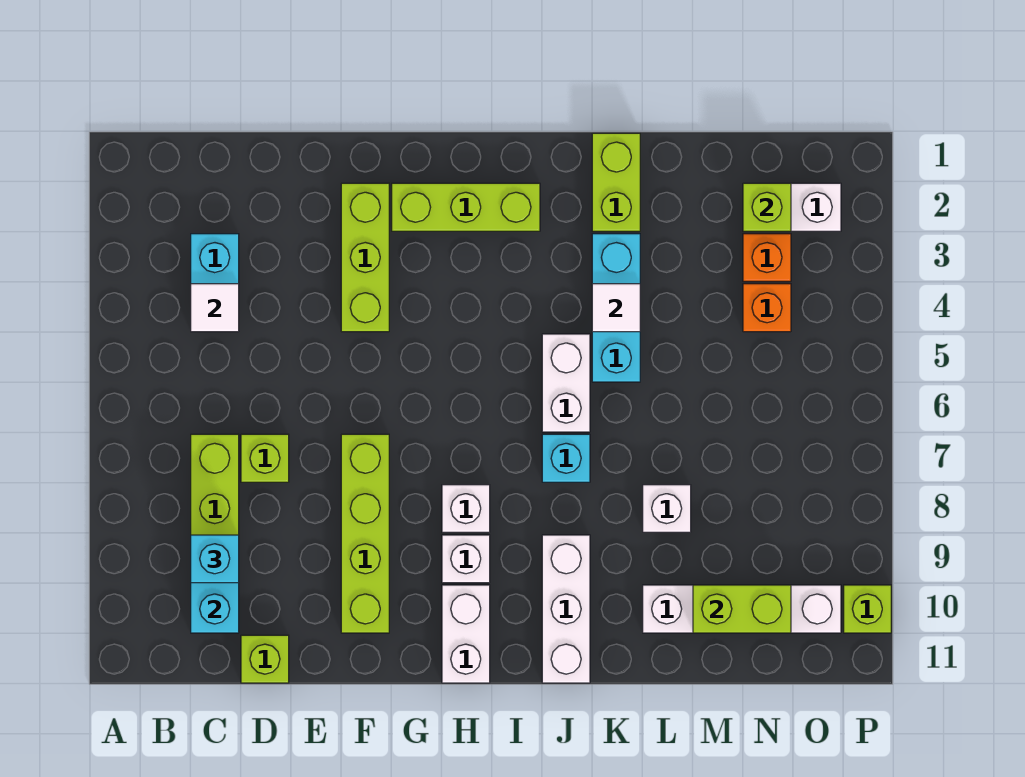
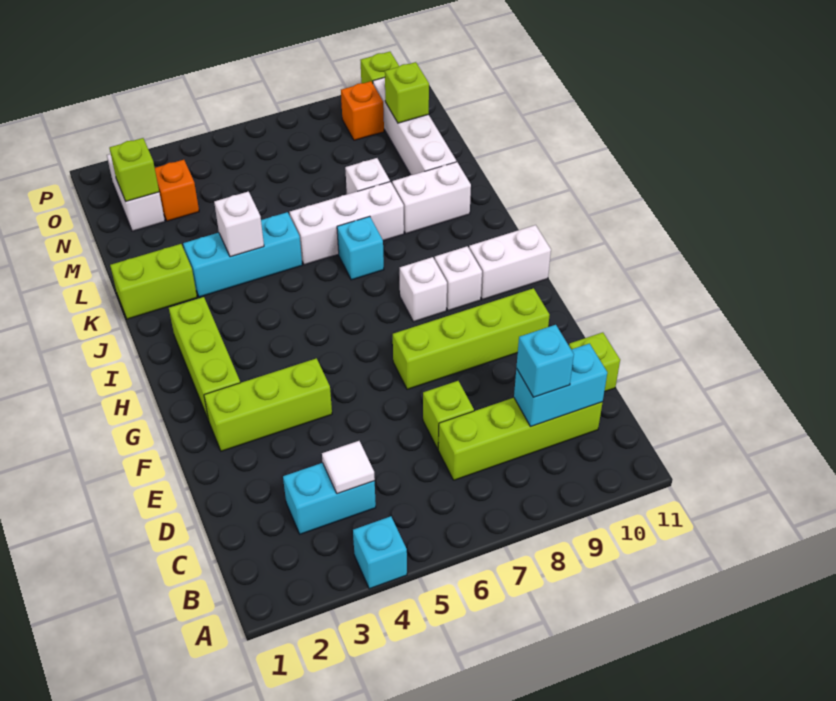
none -> cyan brick A4 level 1
white brick J5:J6 level 1 -> white brick K9:K10 level 1
white brick J9:J11 level 1 -> white brick K6:K8 level 1
white tile K4 level 2 -> white brick K4 level 2
lime brick M10:N10 level 2 -> lime brick N10 level 2
orange brick N4 level 1 -> orange brick O9 level 1

